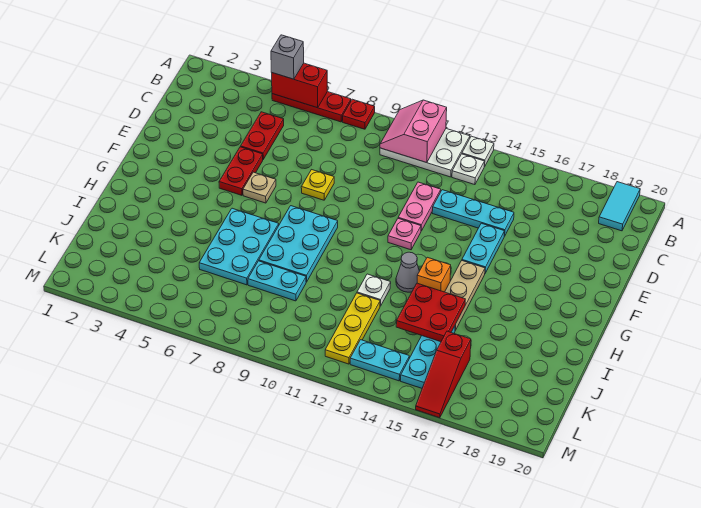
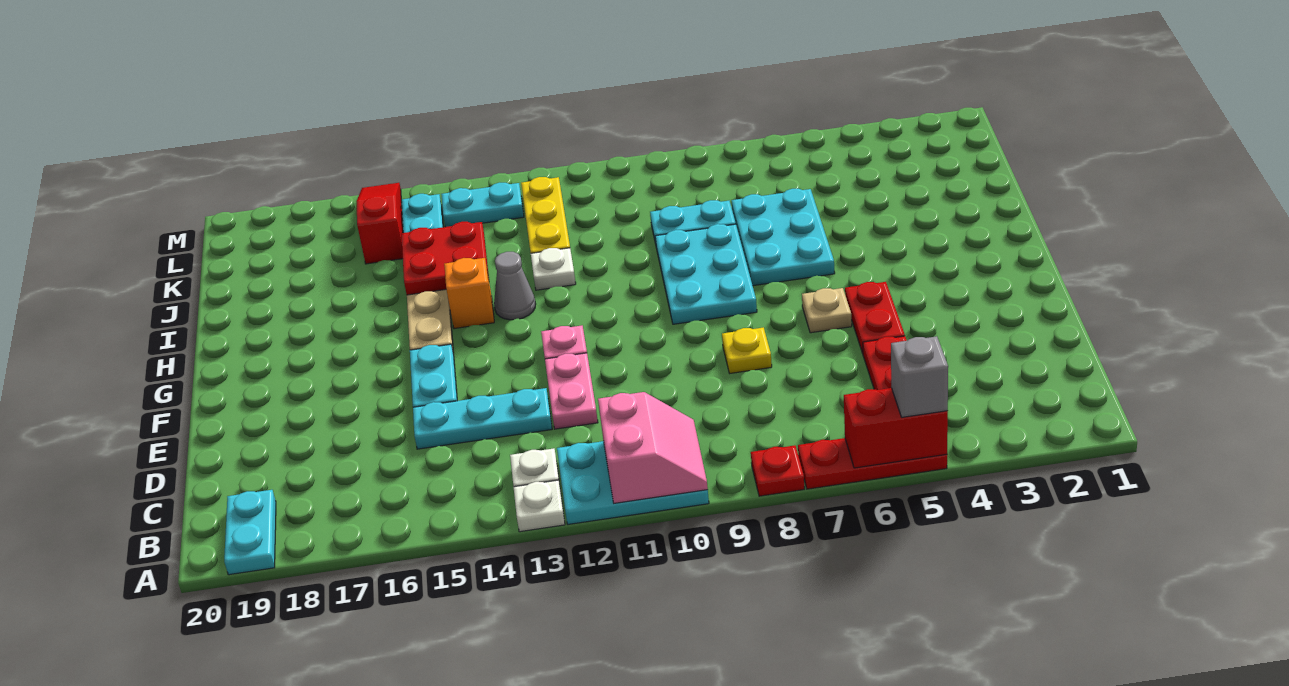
white plate A10:B12 level 1 -> cyan plate A10:B12 level 1
cyan tile A19:B19 level 1 -> cyan plate A19:B19 level 1

